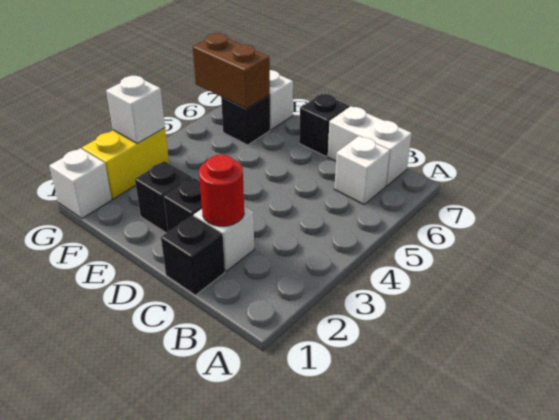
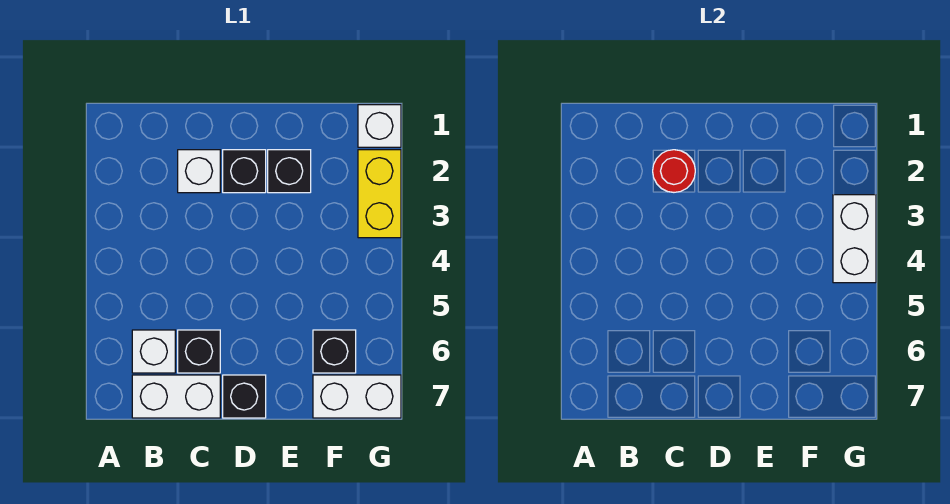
black brick C1 level 1 -> black brick C6 level 1
brown brick F6:G6 level 2 -> none
white brick G3 level 2 -> white brick G3:G4 level 2

